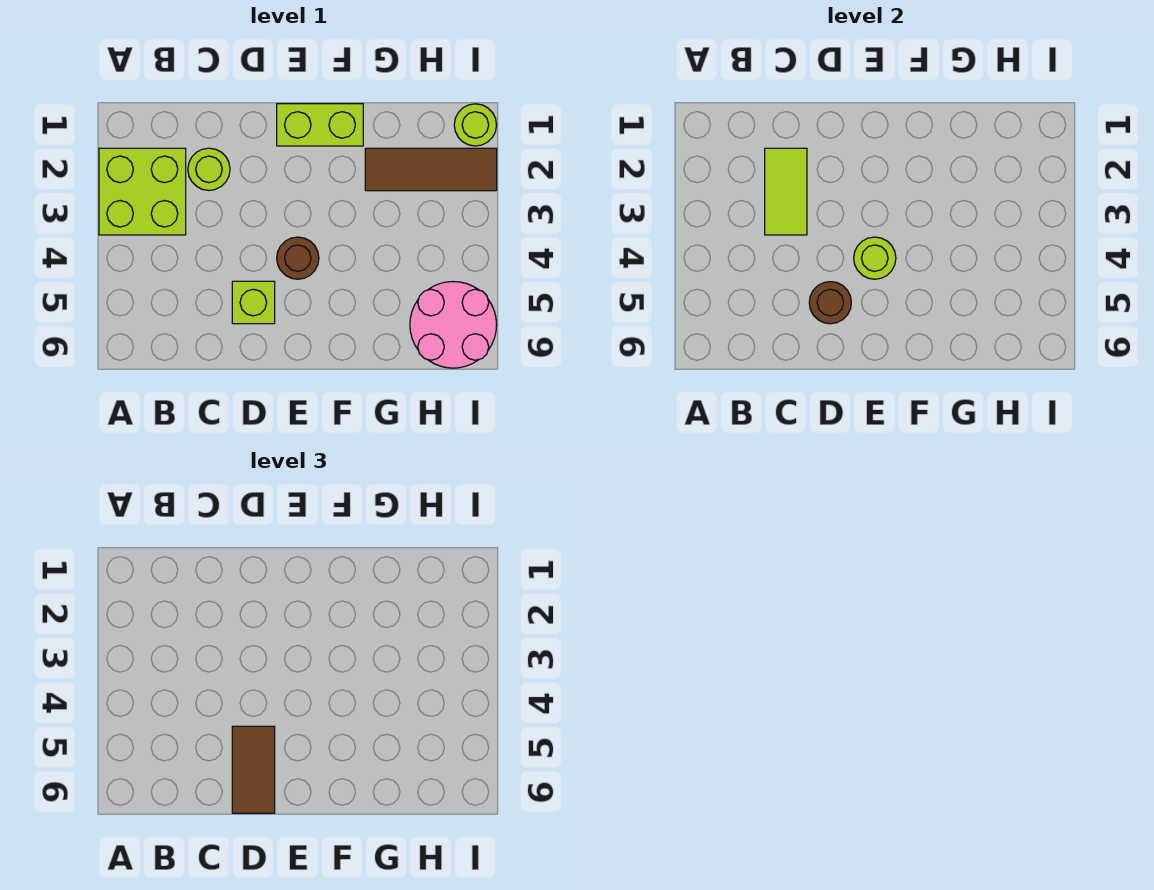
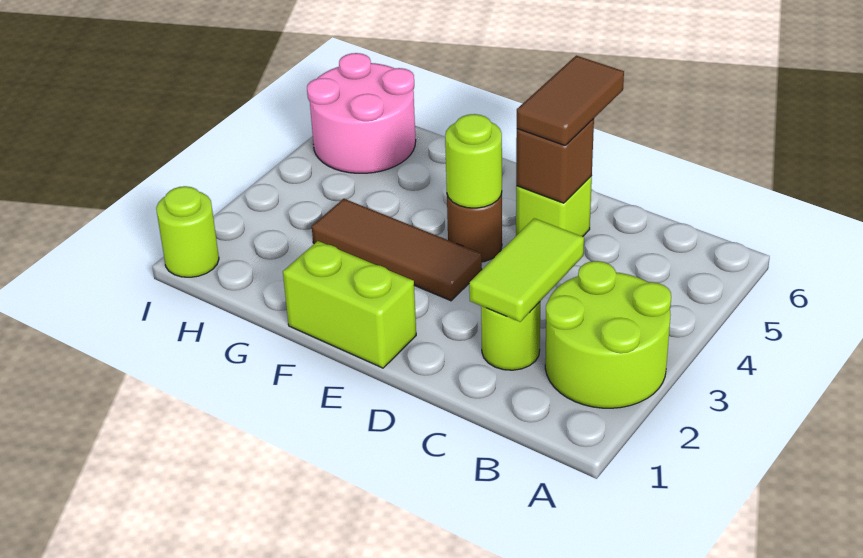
lime brick A2:B3 level 1 -> lime round brick A2:B3 level 1
brown round brick D5 level 2 -> brown brick D5 level 2
brown tile G2:I2 level 1 -> brown tile E3:G3 level 1

